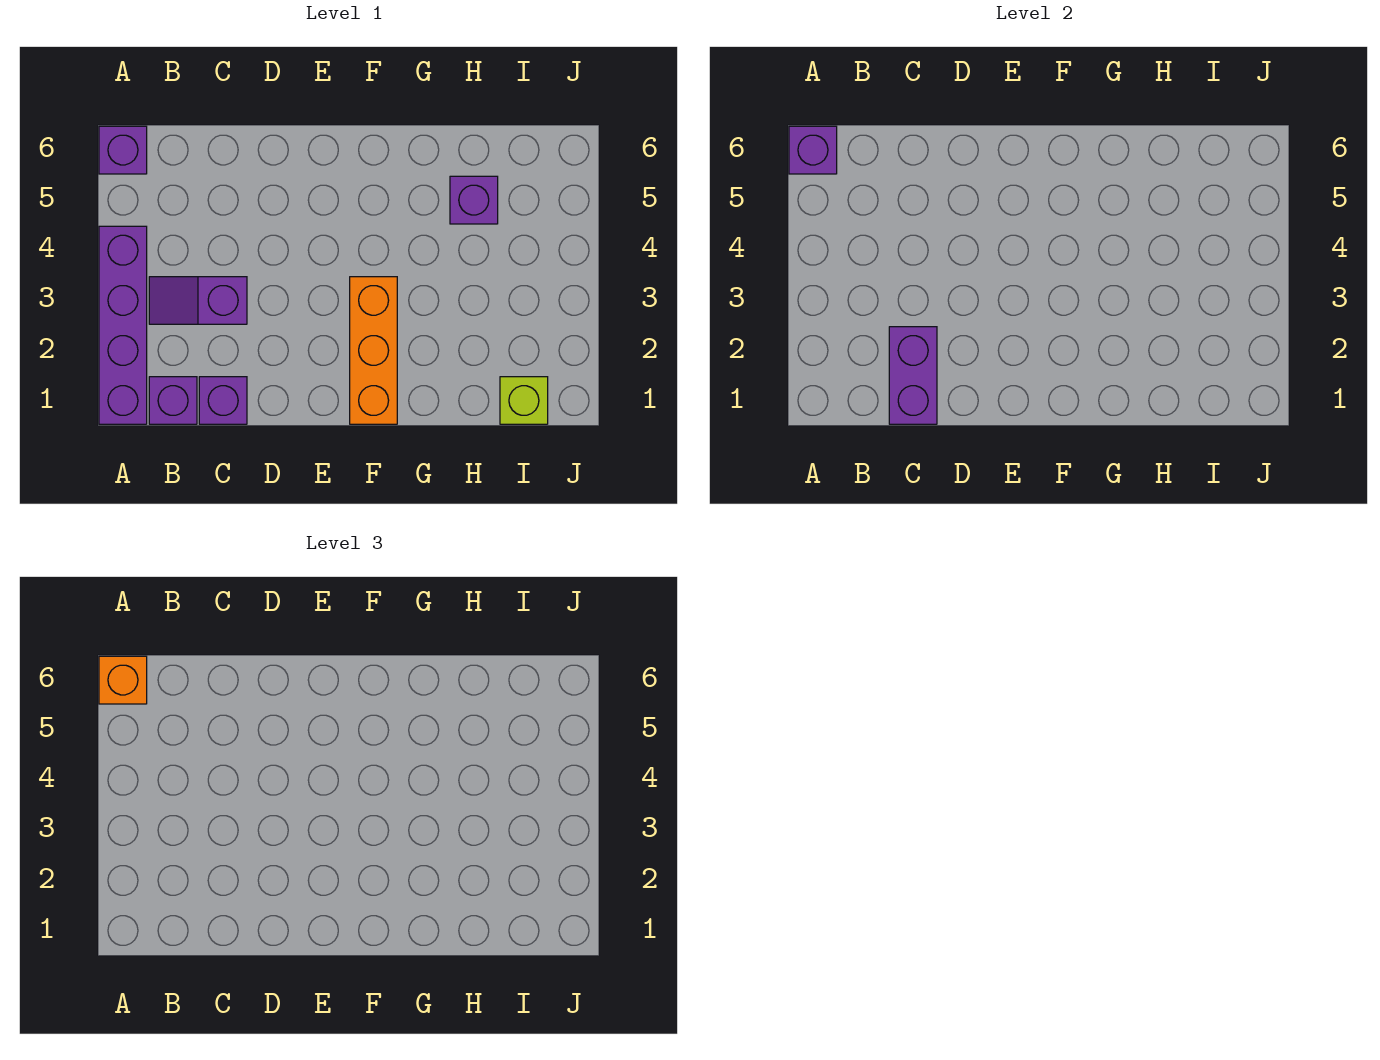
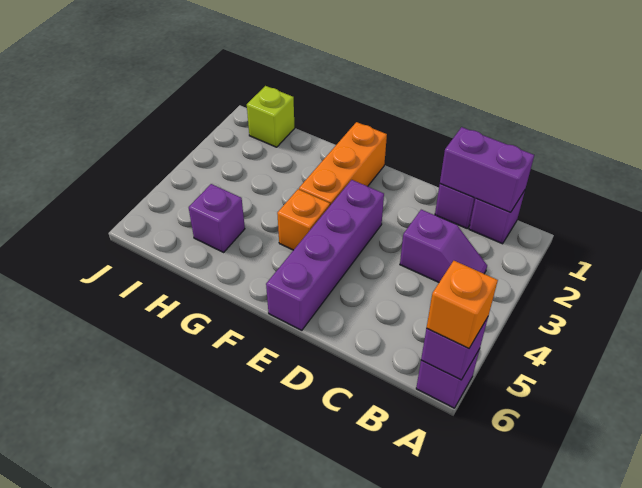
purple brick A1:A4 level 1 -> purple brick E3:E6 level 1
purple brick C1:C2 level 2 -> purple brick B1:C1 level 2
none -> orange brick F4 level 1

